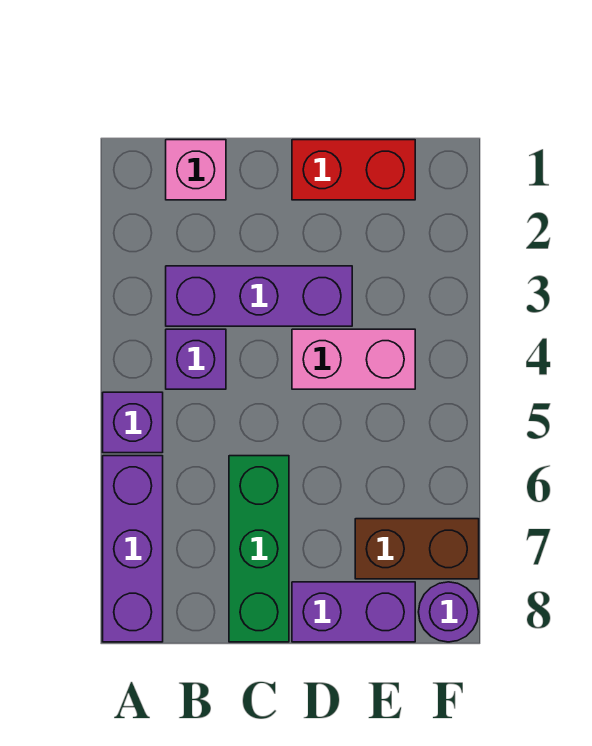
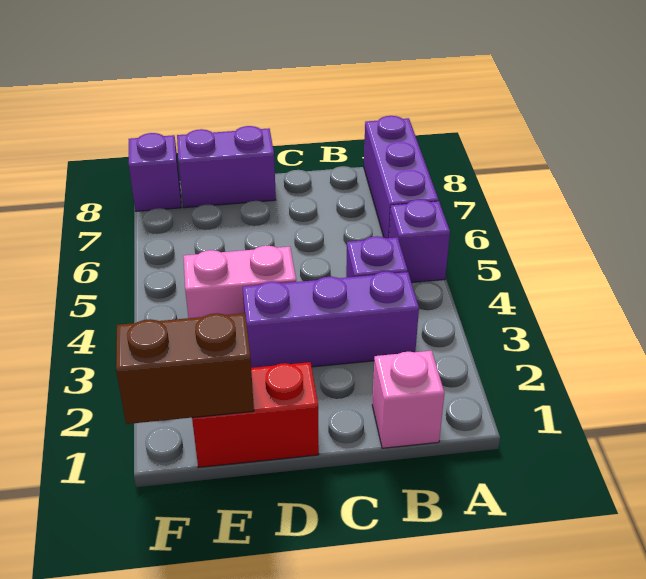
green brick C6:C8 level 1 -> none
brown brick E7:F7 level 1 -> brown brick E1:F1 level 2
purple round brick F8 level 1 -> purple brick F8 level 1

